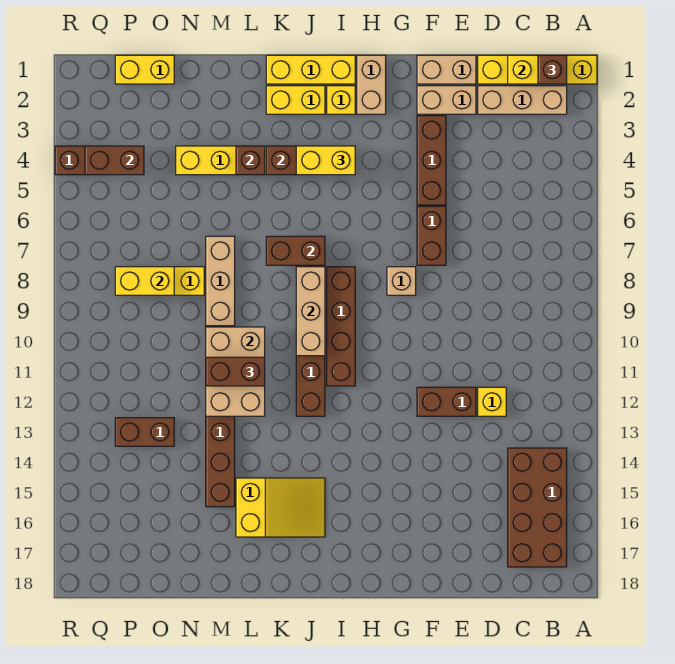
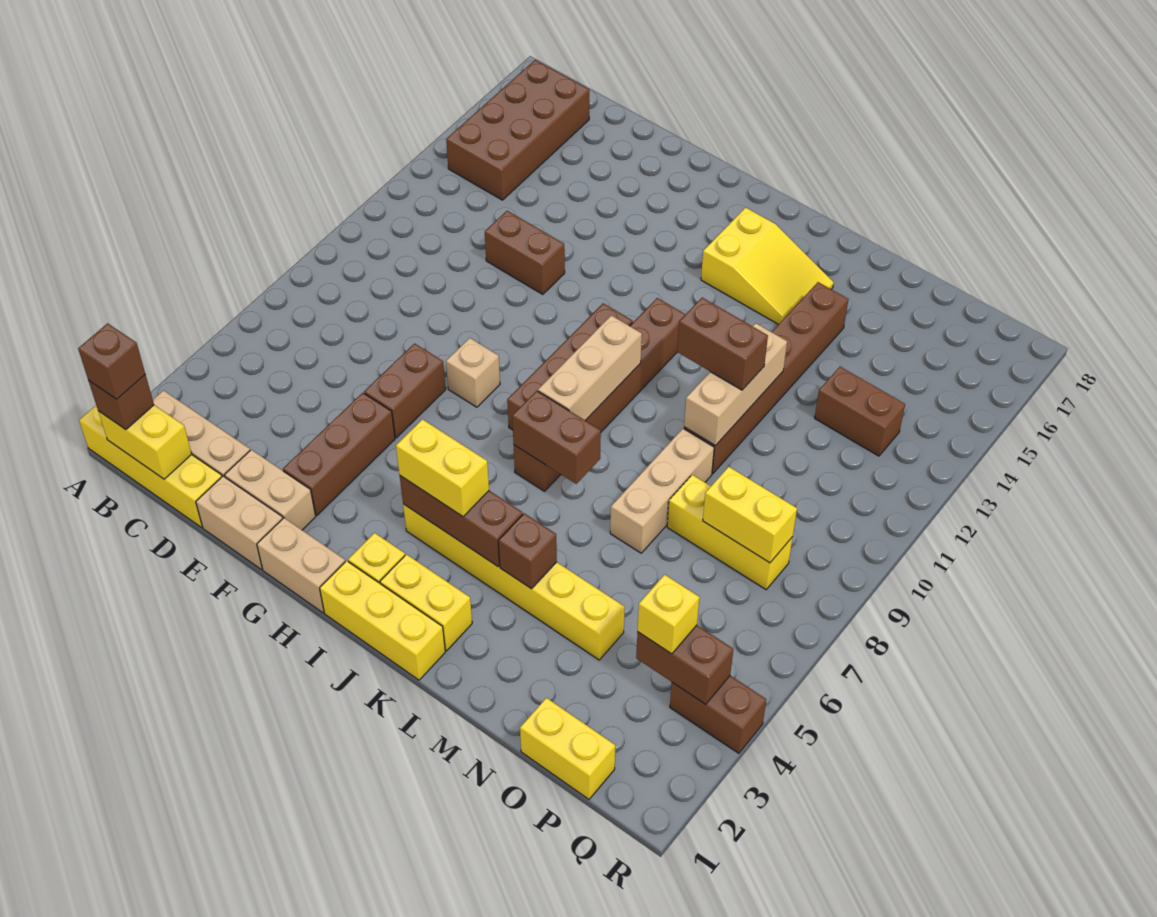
none -> brown brick B1 level 4
yellow brick D12 level 1 -> yellow brick P4 level 3
tan brick H1:H2 level 1 -> tan brick G1:H1 level 1
yellow slope J15:L16 level 1 top L -> yellow slope J15:L16 level 1 top J
tan brick L10:M12 level 2 -> tan brick M10:M12 level 2

